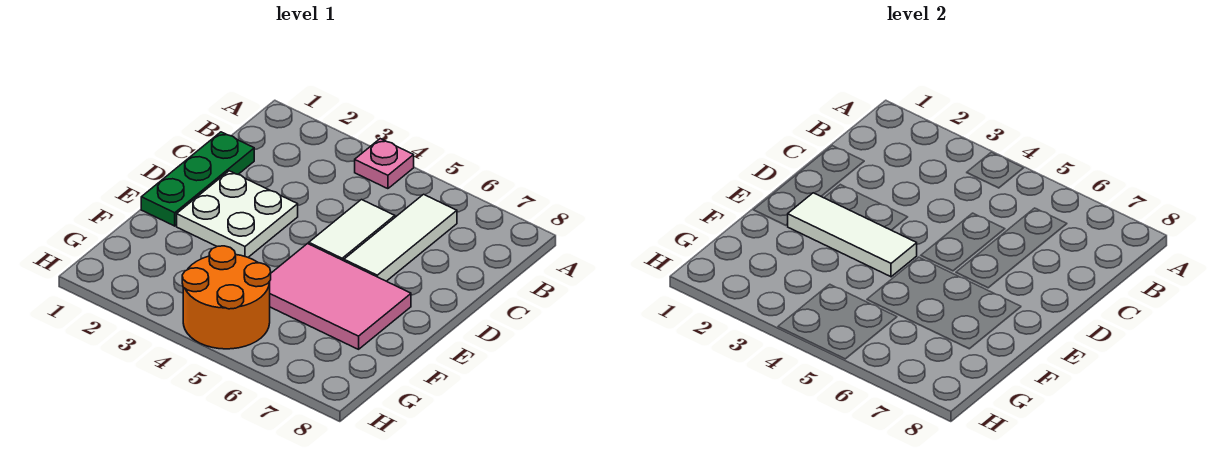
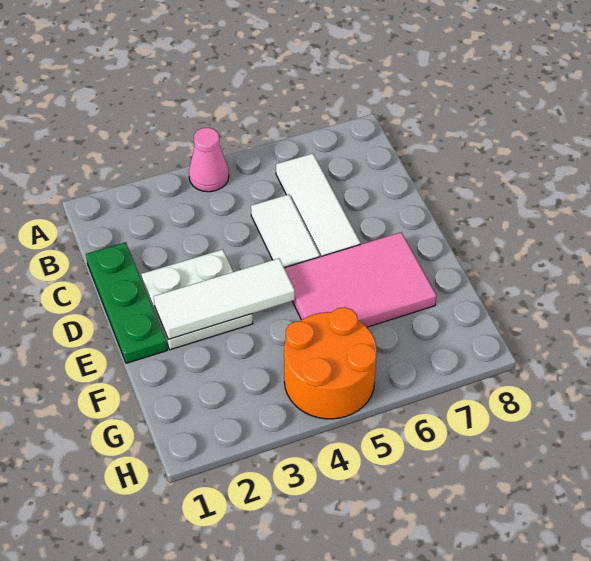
pink plate A4 level 1 -> pink cone A4 level 1

